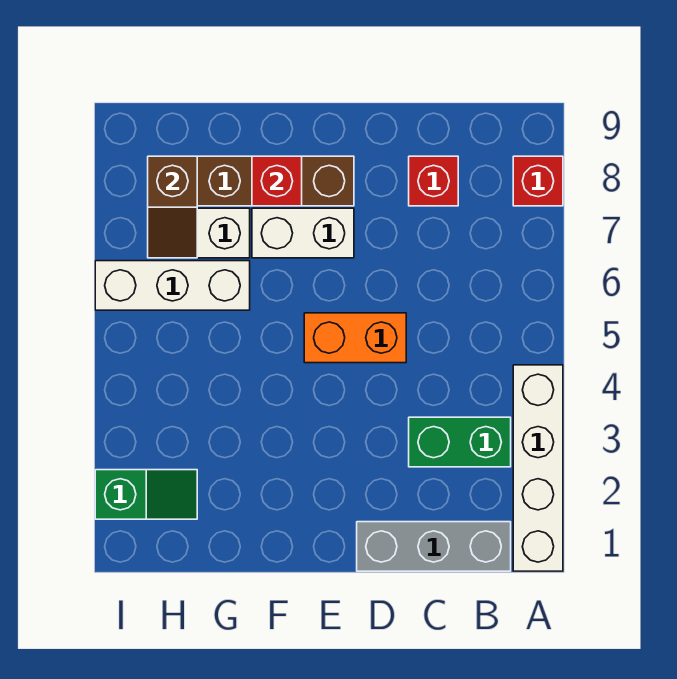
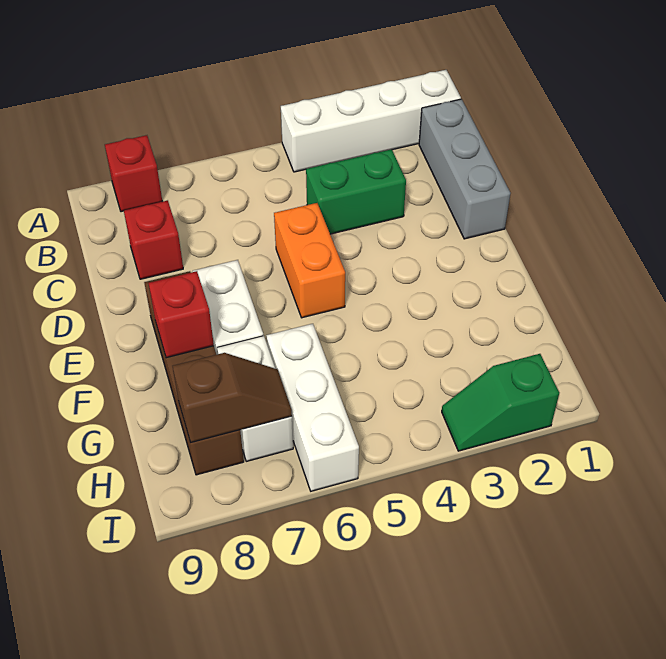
green brick B3:C3 level 1 -> green brick C3:C4 level 1
green slope H2:I2 level 1 top I -> green slope I2:I3 level 1 top 2

